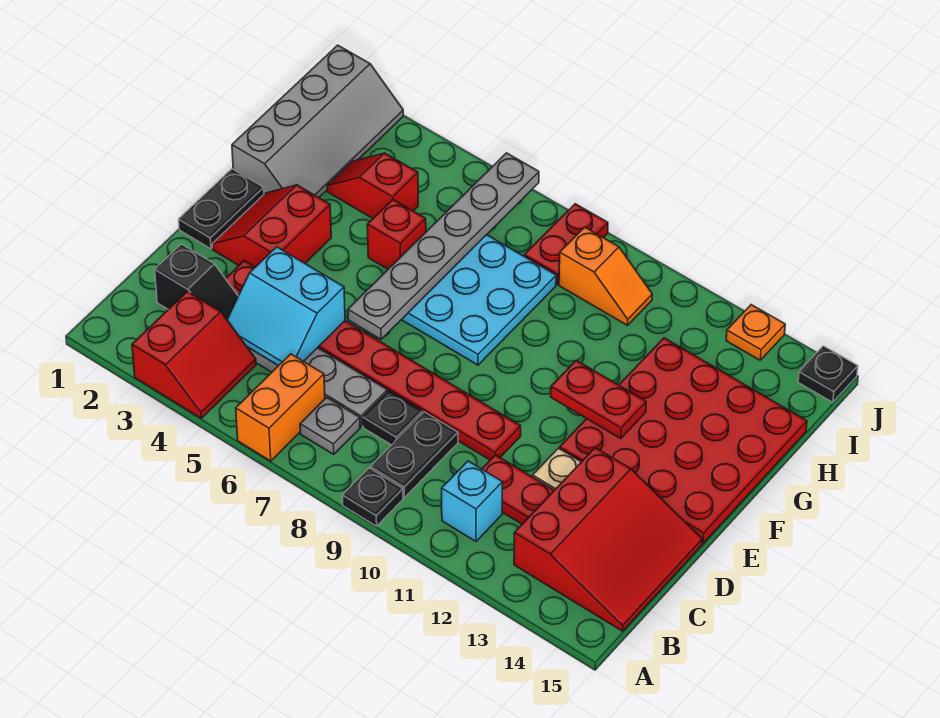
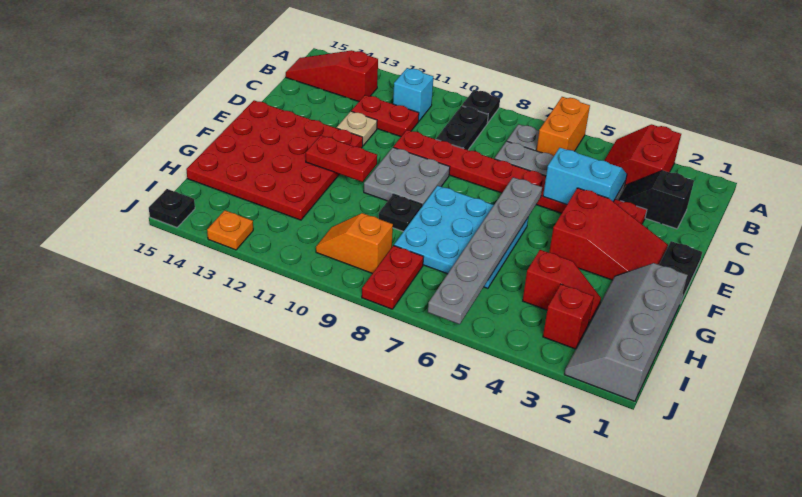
red slope B13:D15 level 1 top 13 -> red slope B13:B15 level 1 top 13
black plate C8 level 1 -> black plate G9 level 1
red slope E2:F3 level 1 top 3 -> red slope E2:F4 level 1 top 4
none -> grey plate E9:F10 level 1
red brick G5 level 1 -> red brick I3 level 1

